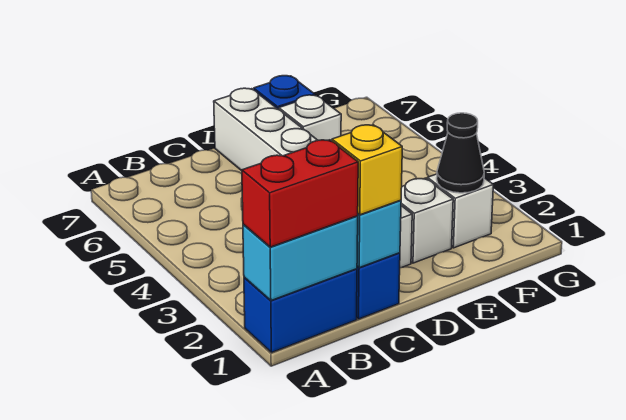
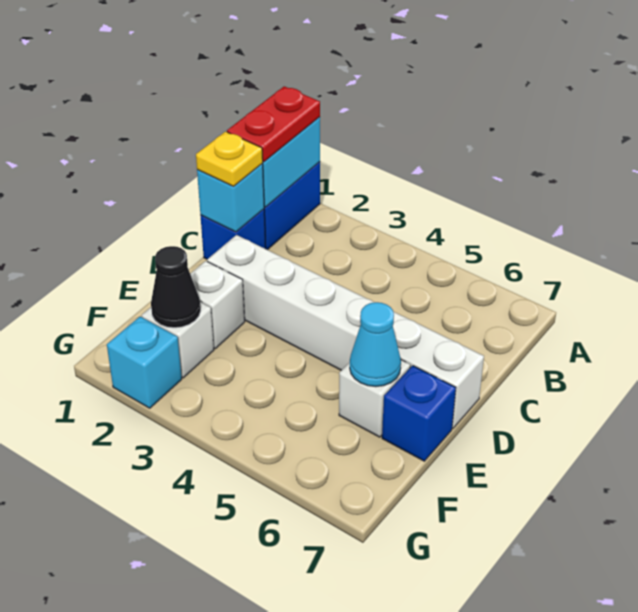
red brick A1:B1 level 3 -> red plate A1:B1 level 3
yellow brick C1 level 3 -> yellow plate C1 level 3
none -> cyan cone E6 level 2
none -> cyan brick G2 level 1

